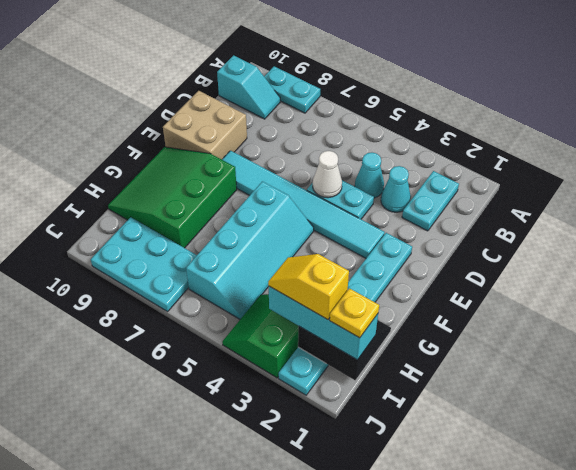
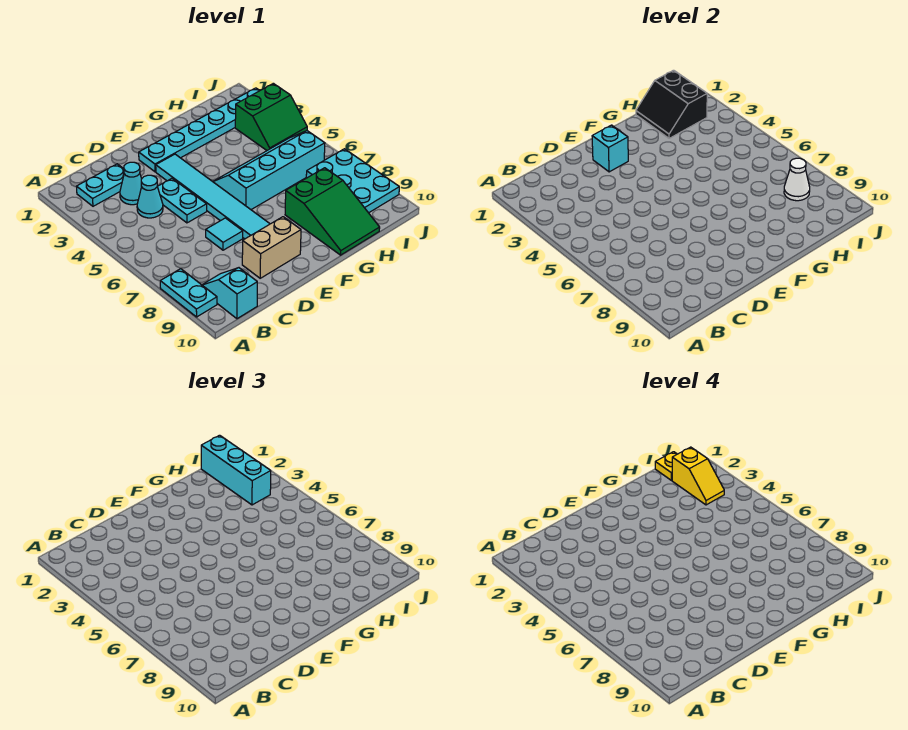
white cone D5 level 2 -> white cone I8 level 2
none -> cyan tile D7 level 1
tan brick D9:E10 level 1 -> tan brick D9:E9 level 1
none -> cyan brick E2 level 2
green slope F8:H10 level 1 top 8 -> green slope G8:H10 level 1 top 8

